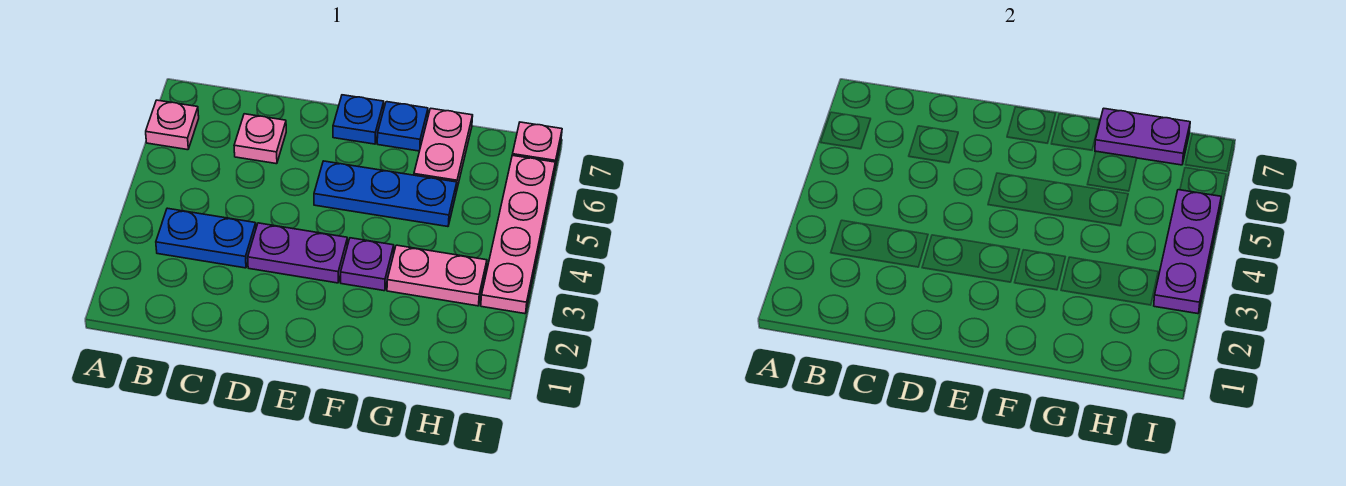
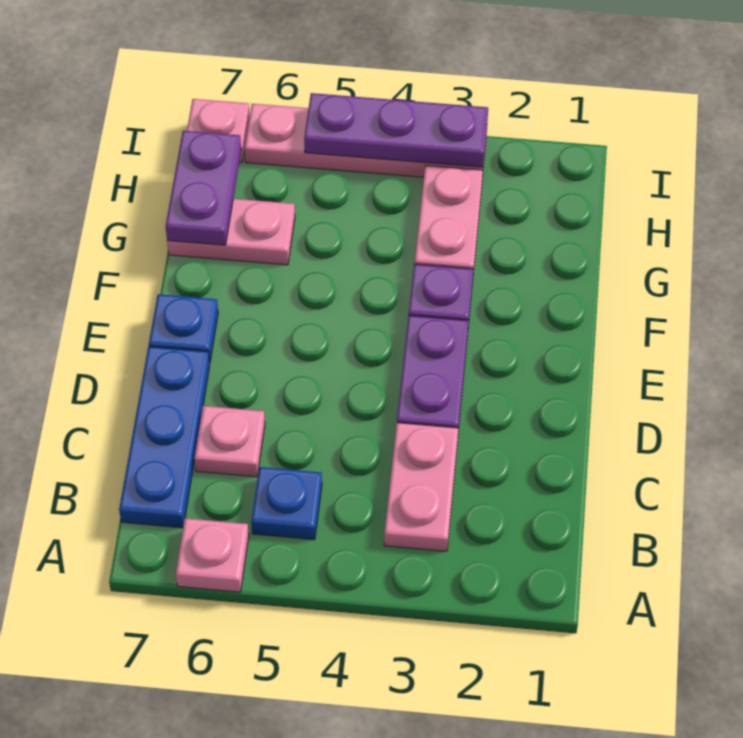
blue plate B3:C3 level 1 -> pink plate B3:C3 level 1
blue plate E5:G5 level 1 -> blue plate B7:D7 level 1
blue plate F7 level 1 -> blue plate B5 level 1

